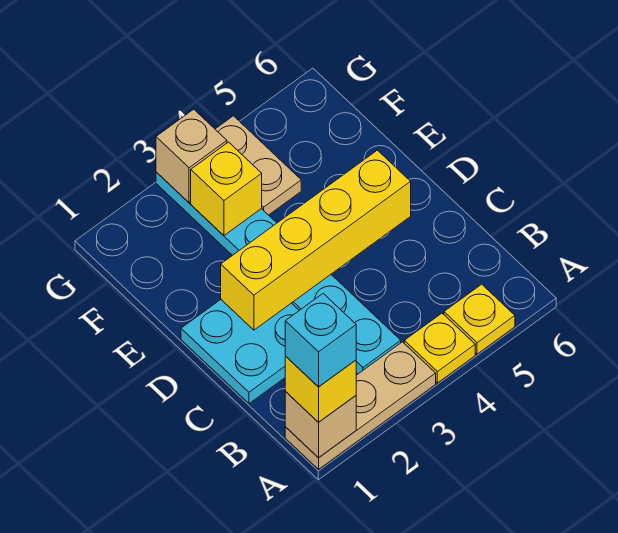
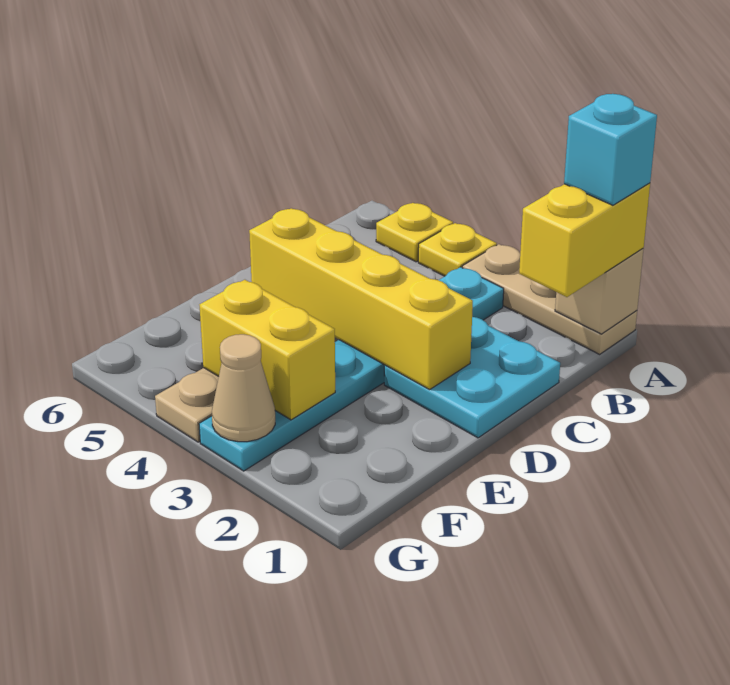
yellow brick A1 level 3 -> yellow brick A1:B1 level 3
yellow brick F3 level 2 -> yellow brick F3:F4 level 2
tan brick G3 level 2 -> tan cone G3 level 2

